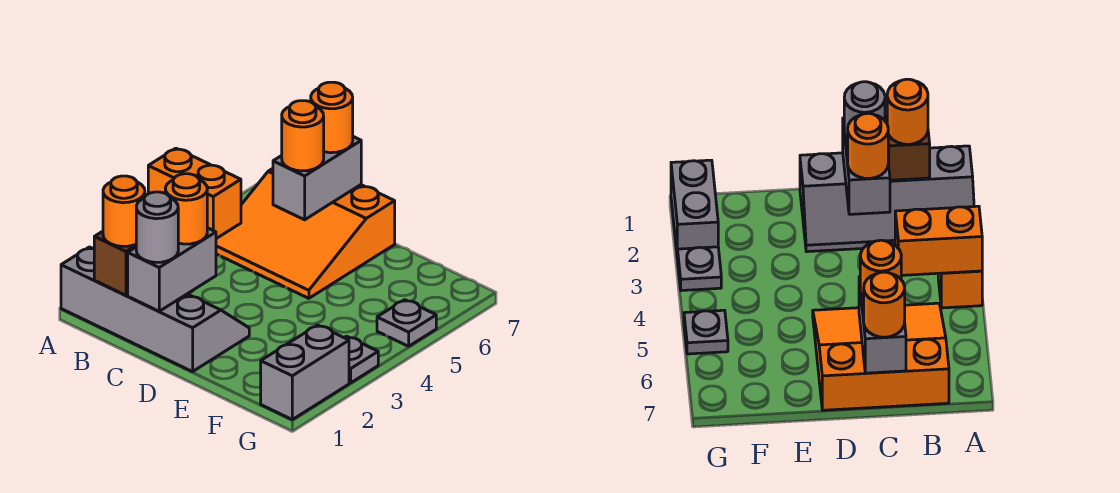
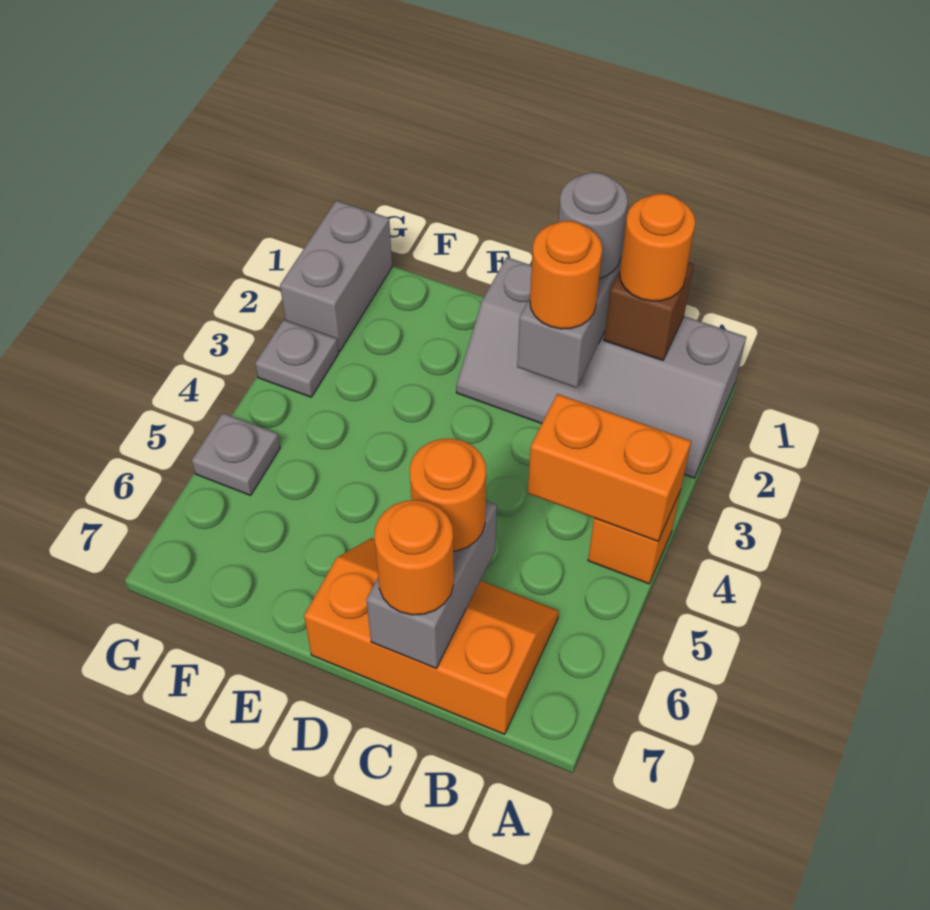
orange slope B5:D7 level 1 top 7 -> orange slope B6:D7 level 1 top 7

